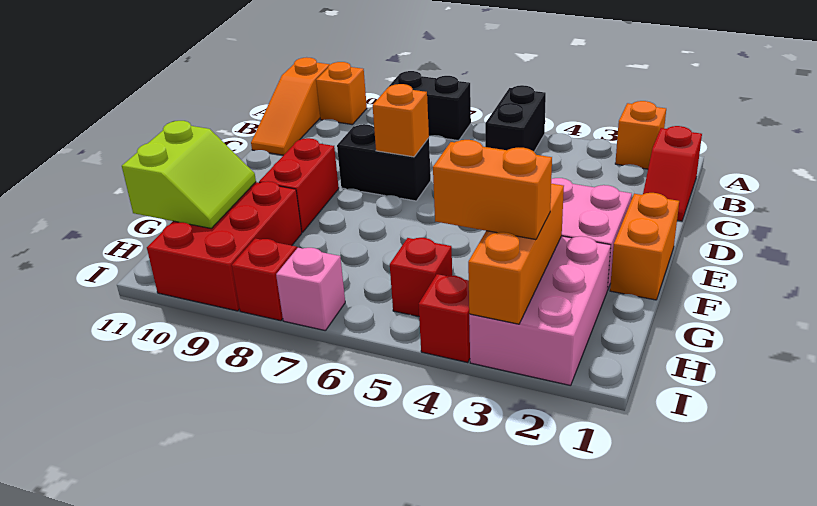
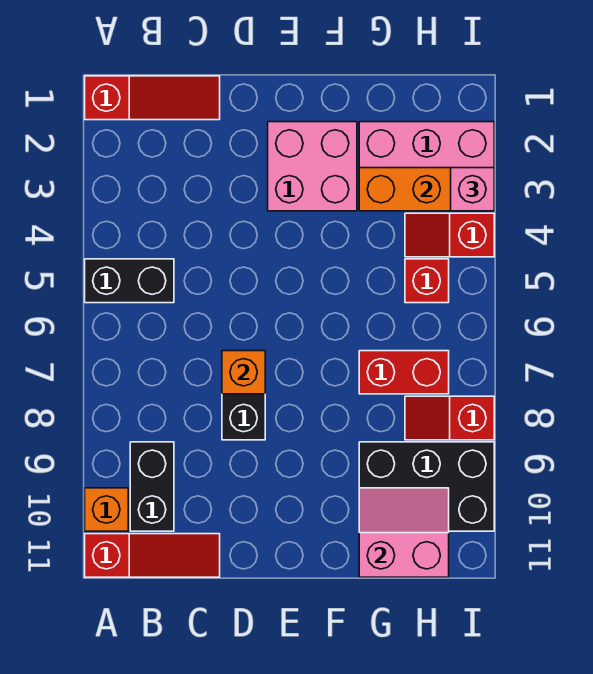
orange brick A2 level 1 -> none
black brick A7:A8 level 1 -> black brick B9:B10 level 1
orange slope A11:C11 level 1 top A -> red slope A11:C11 level 1 top A
red slope B1:C1 level 1 top B -> red slope A1:C1 level 1 top A
orange brick E1:F1 level 1 -> none
red brick E9:F9 level 1 -> red brick G7:H7 level 1
red brick G9:I10 level 1 -> black brick G9:I10 level 1
lime slope G10:H11 level 2 top 11 -> pink slope G10:H11 level 2 top 11
orange brick H3:H4 level 3 -> none
pink brick I7 level 1 -> pink brick I3 level 3

